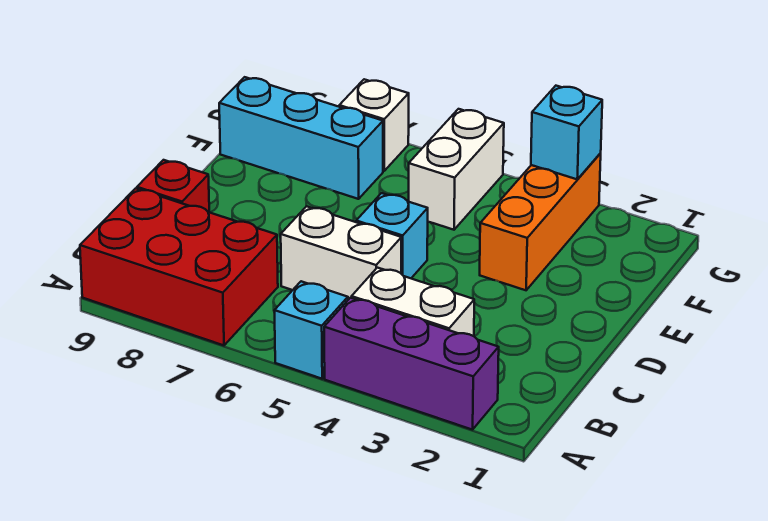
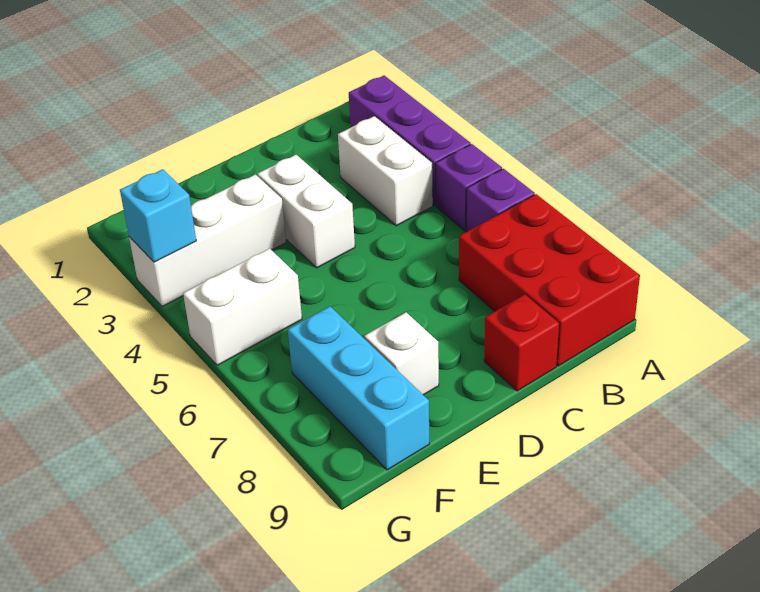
cyan brick A5 level 1 -> purple brick A5 level 1
none -> purple brick A6 level 1
white brick C5:C6 level 1 -> white brick D3:D4 level 1
cyan brick D5 level 1 -> none
orange brick E3:G3 level 1 -> white brick E3:G3 level 1
white brick G7 level 1 -> white brick E8 level 1

